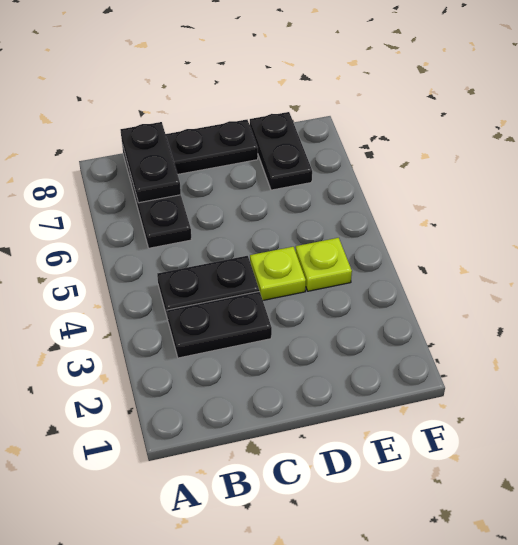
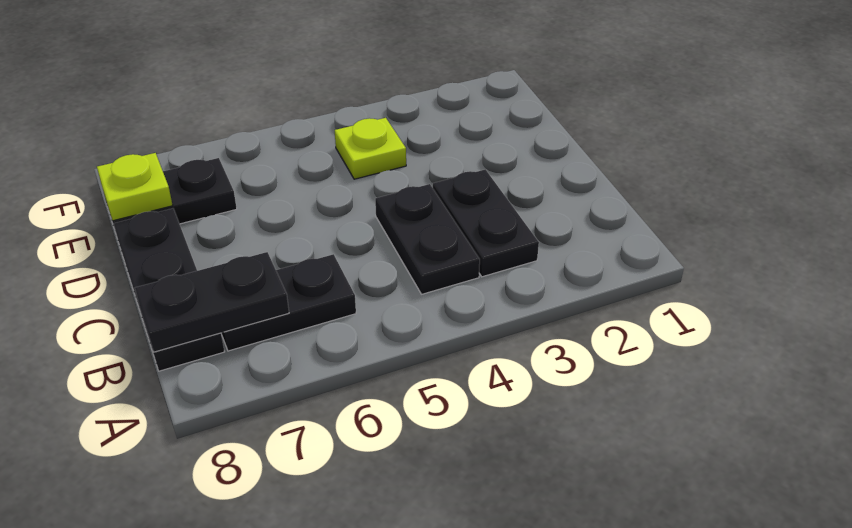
lime plate D4 level 1 -> lime plate E8 level 2

